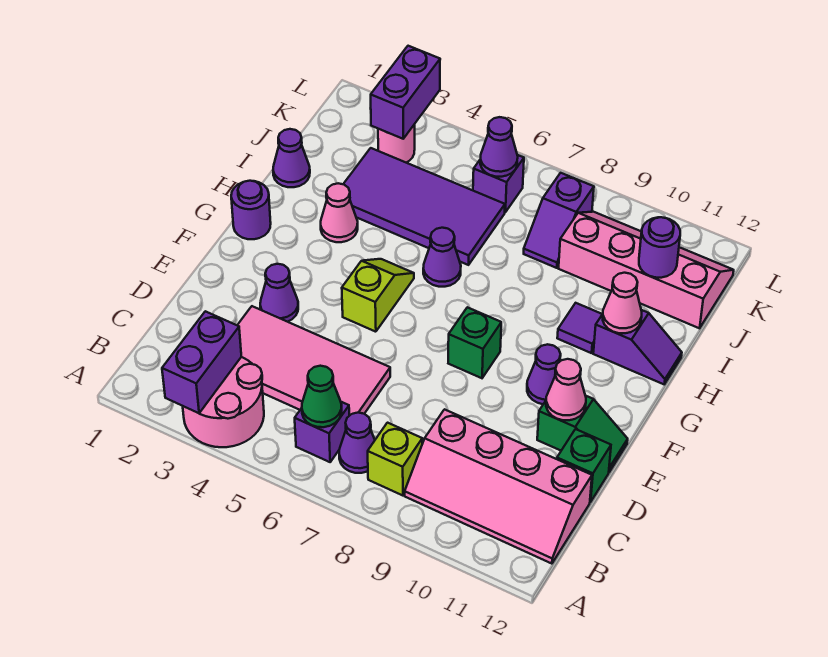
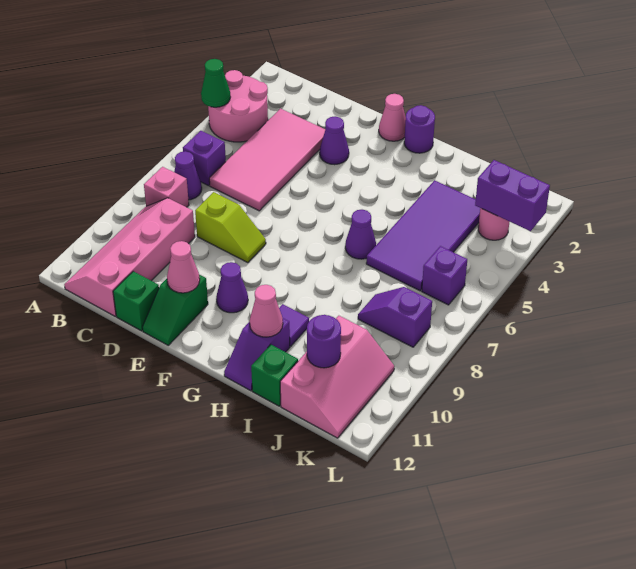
purple brick A3:B3 level 2 -> none
green cone B6 level 2 -> green cone A4 level 2
lime brick B8 level 1 -> pink brick B8 level 1
lime slope F5:G5 level 1 top F -> lime slope D8:E8 level 1 top D
green brick F8 level 1 -> green brick I12 level 1
pink cone H3 level 1 -> pink cone F1 level 1
purple cone I1 level 1 -> none
pink slope J9:K12 level 1 top J -> pink slope J10:K12 level 1 top J
purple cone K6 level 2 -> none

